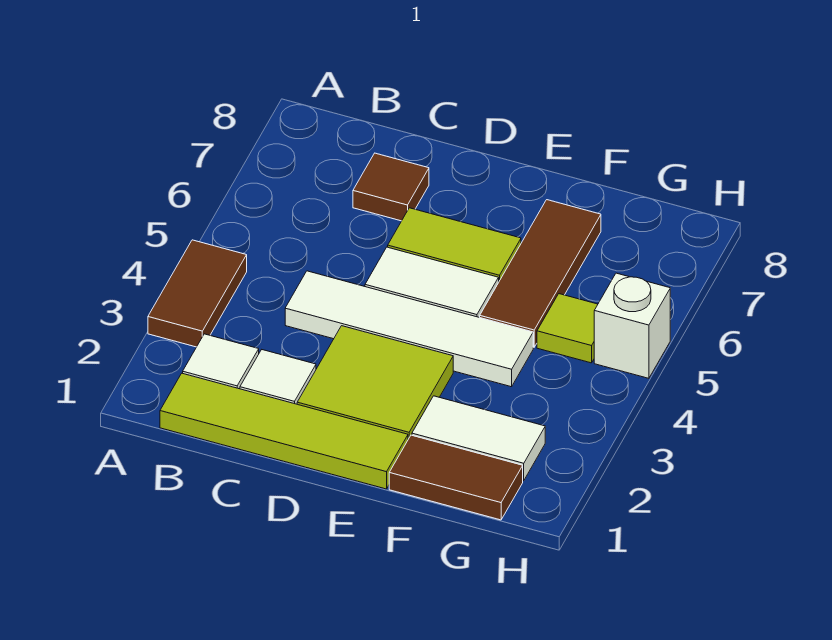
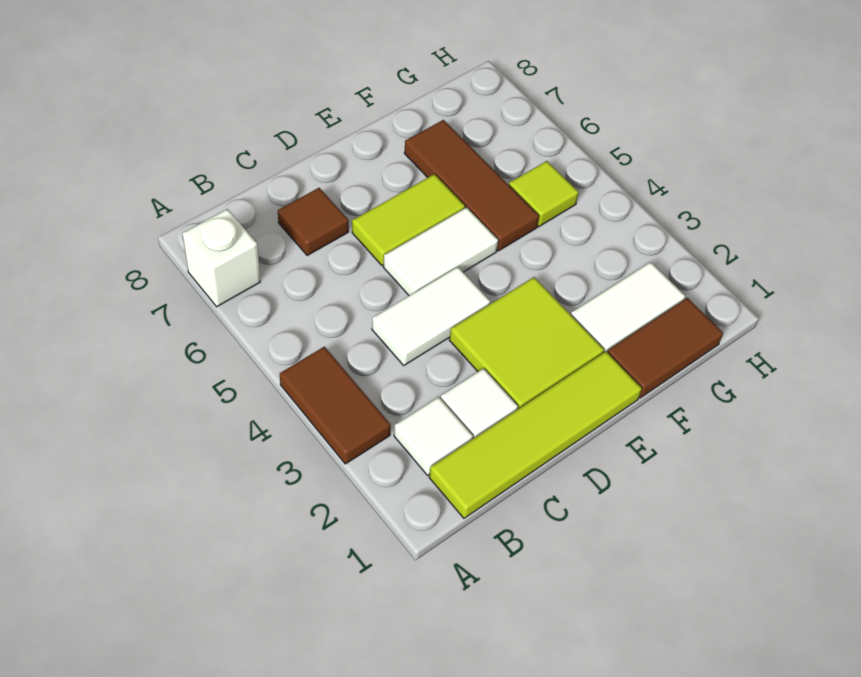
white tile C4:F4 level 1 -> white tile C4:D4 level 1
white brick H5 level 1 -> white brick A7 level 1

